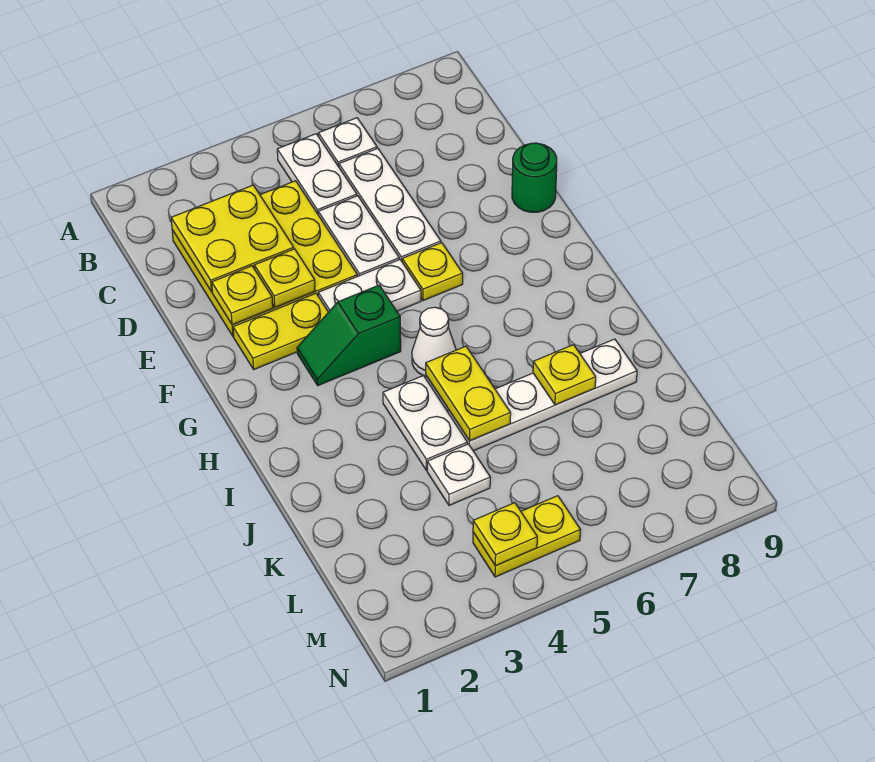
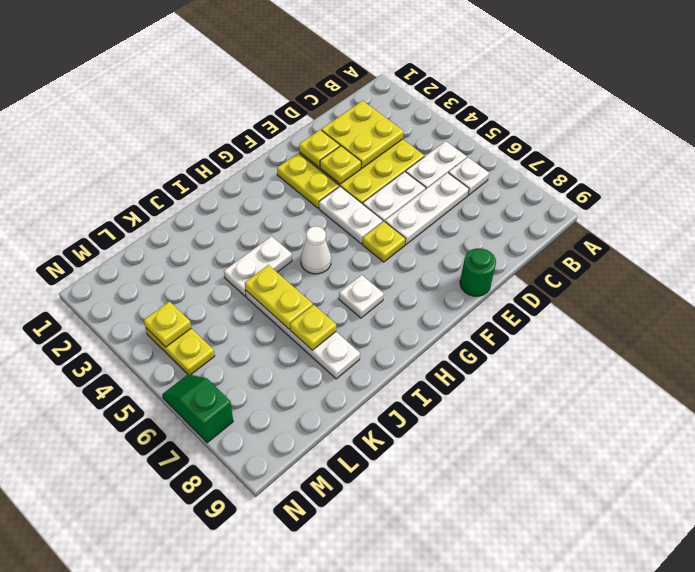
green slope G3:G4 level 1 top 4 -> green slope N6:N7 level 1 top 7
yellow plate I5:J5 level 2 -> yellow plate J5:J6 level 2
white plate K4 level 1 -> white plate H7 level 1

